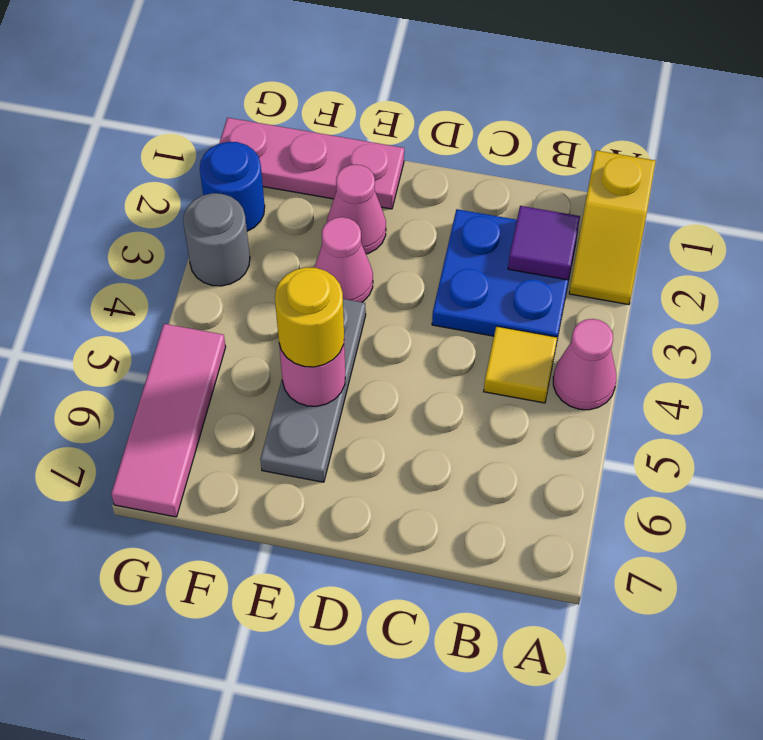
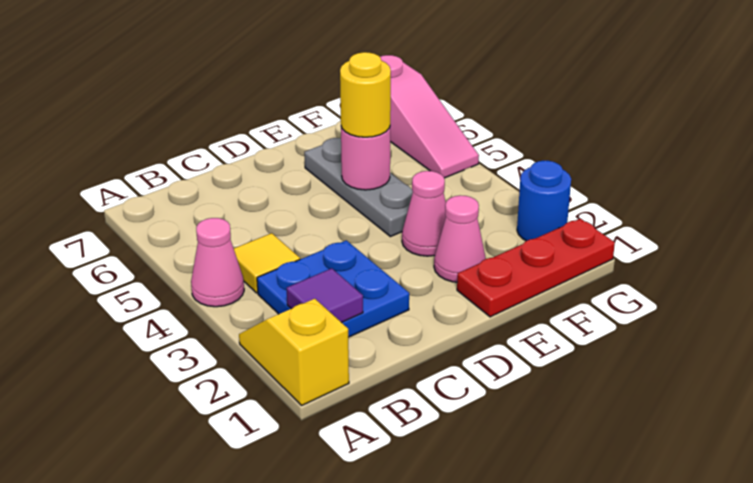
pink plate E1:G1 level 1 -> red plate E1:G1 level 1
grey round brick G3 level 1 -> none
pink tile G5:G7 level 1 -> pink slope G5:G7 level 1 top 7

